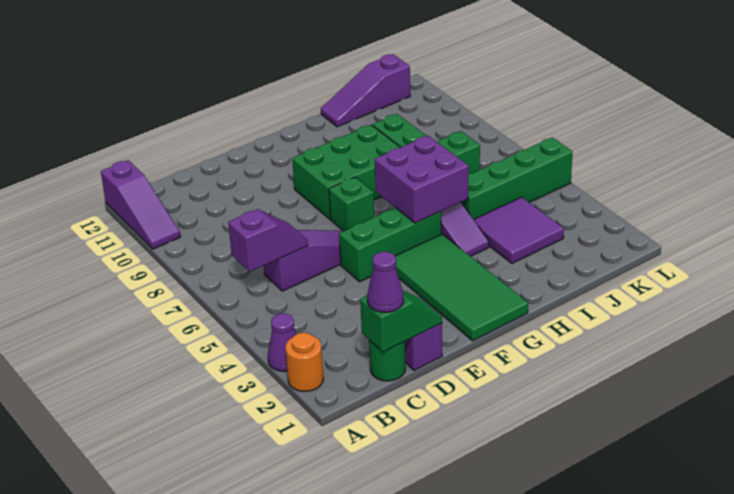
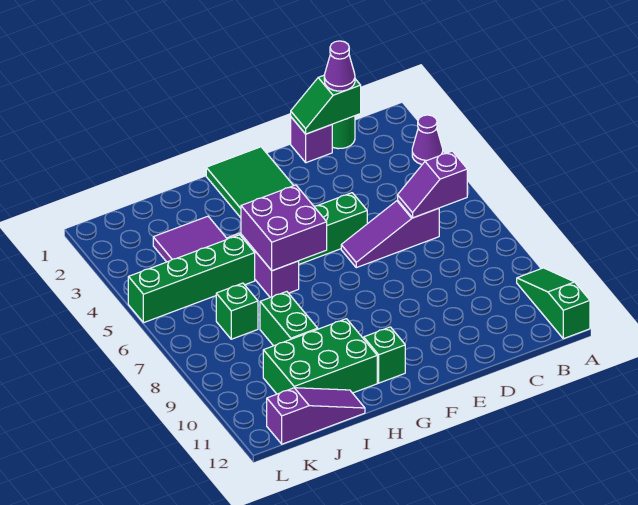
orange round brick A2 level 1 -> none
purple slope A10:A12 level 1 top 12 -> green slope A10:A12 level 1 top 12
green brick F7 level 1 -> green brick G11 level 1
green brick F8:H9 level 1 -> green brick H10:J11 level 1

